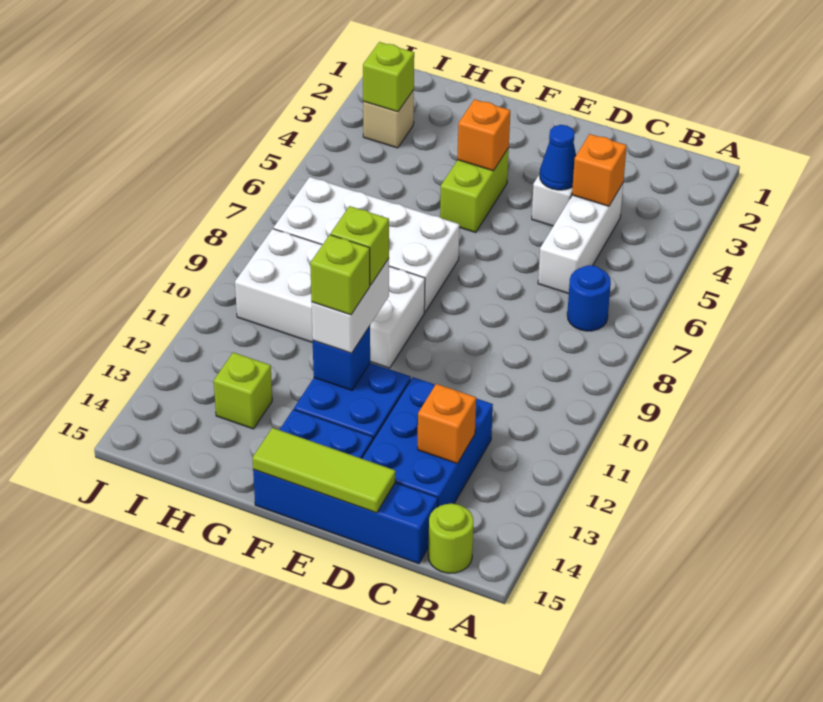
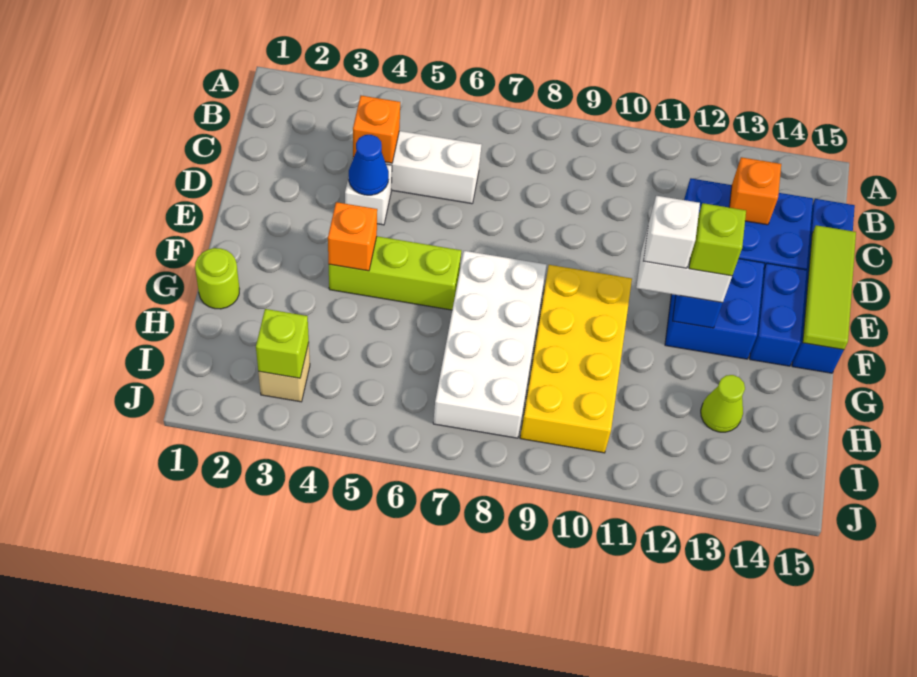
blue round brick B7 level 1 -> none
lime round brick B15 level 1 -> lime round brick G1 level 1
lime brick F4:F5 level 1 -> lime brick F4:F6 level 1
white brick F9:I10 level 1 -> yellow brick F9:I10 level 1
lime brick F11 level 4 -> white brick F11 level 4
lime brick H13 level 1 -> lime cone H13 level 1

